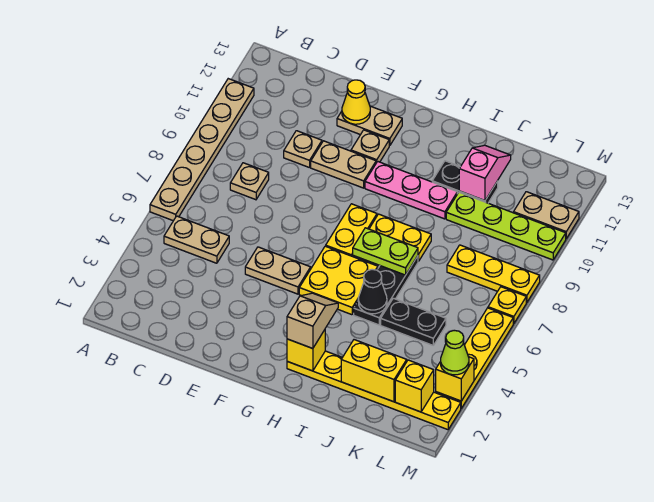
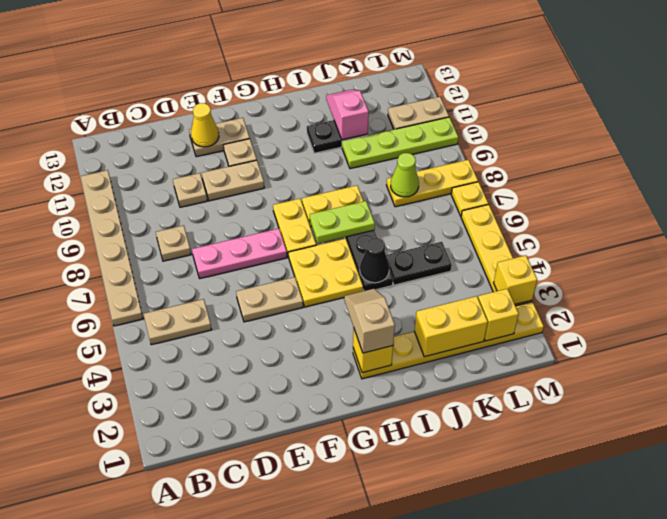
pink plate G10:I10 level 1 -> pink plate D7:F7 level 1
lime cone M3 level 3 -> lime cone K8 level 2

